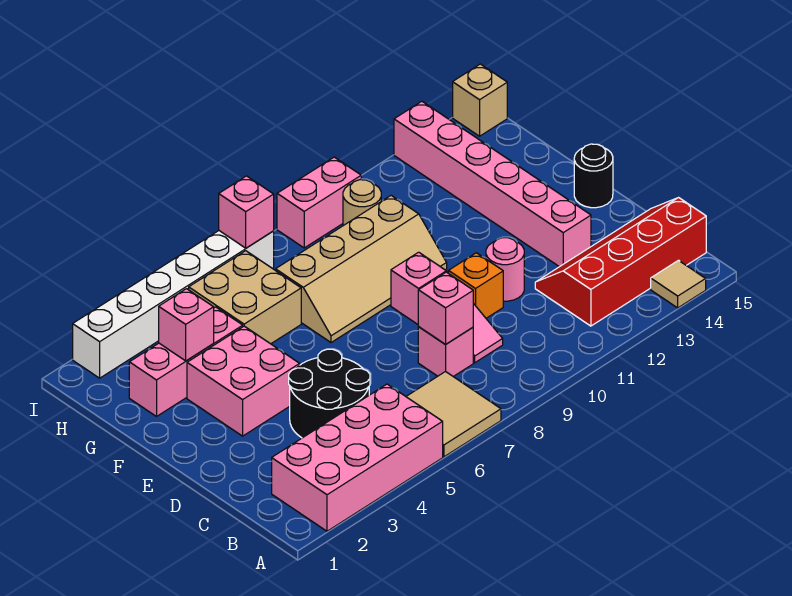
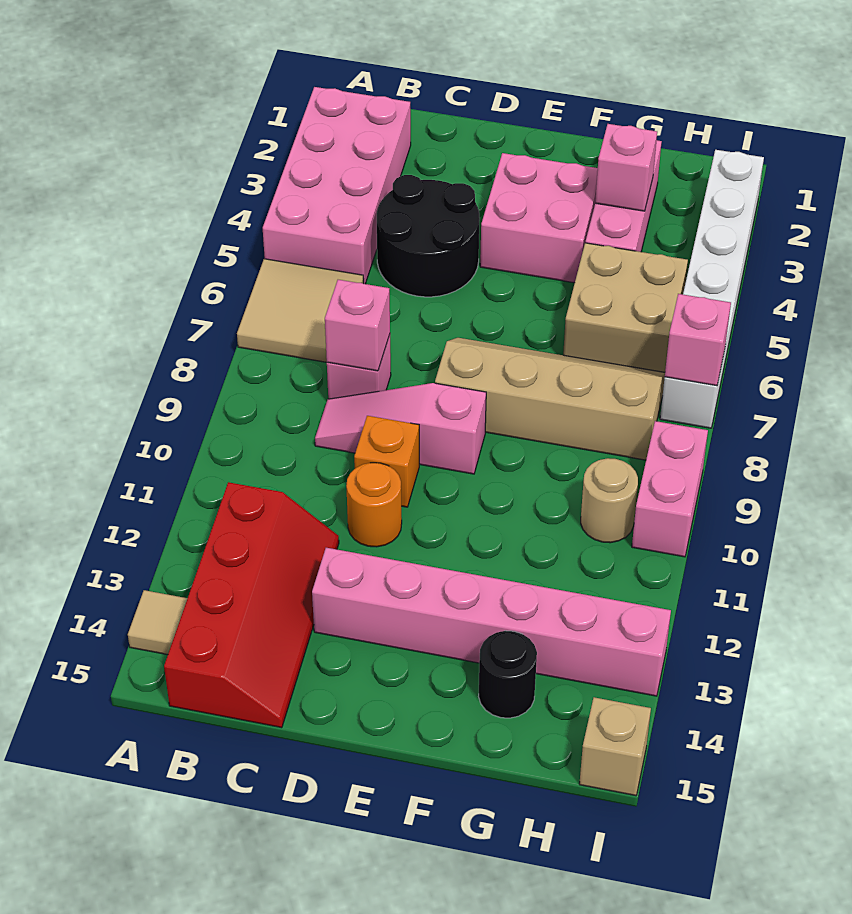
pink round brick D11 level 1 -> orange round brick D11 level 1
black round brick E15 level 1 -> black round brick G14 level 1
tan slope F7:G10 level 1 top G -> tan slope E7:H8 level 1 top 8

